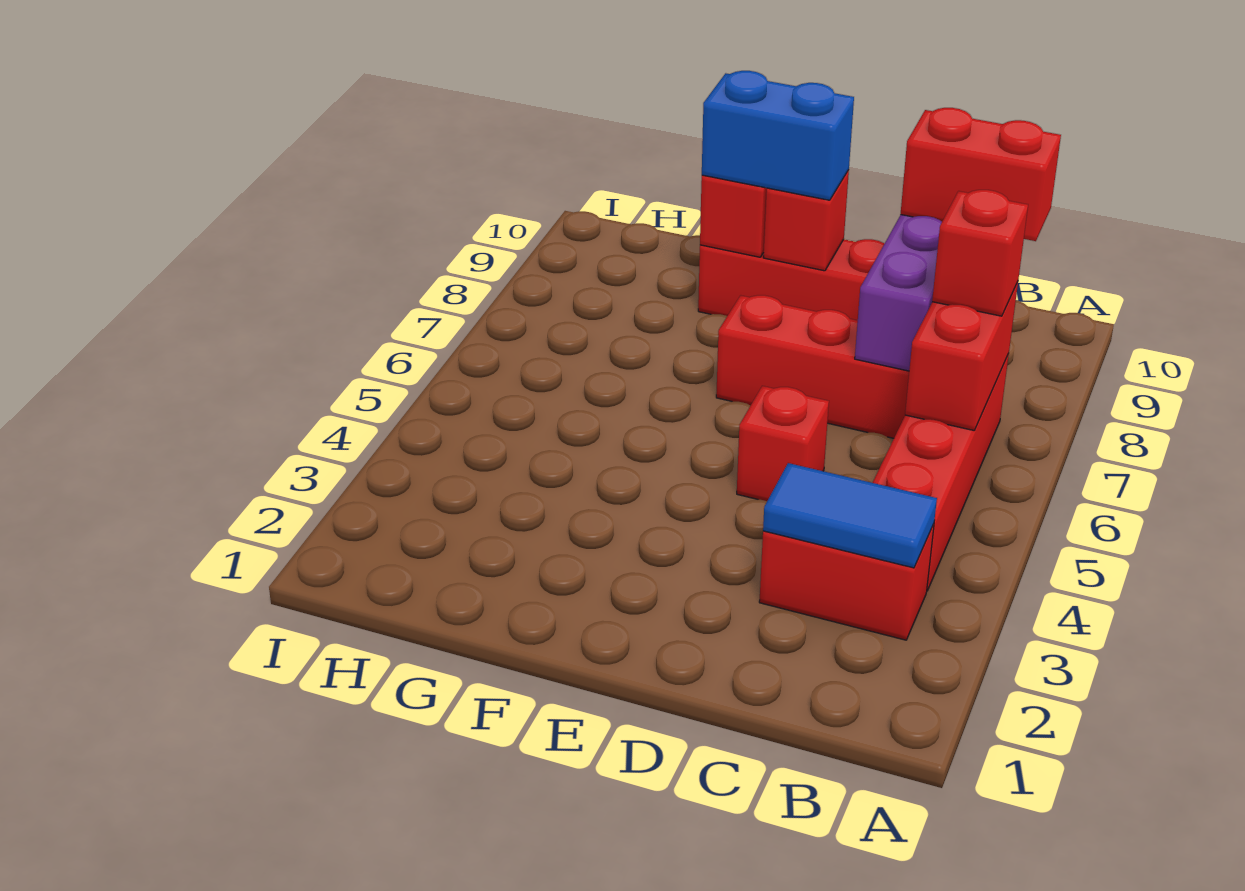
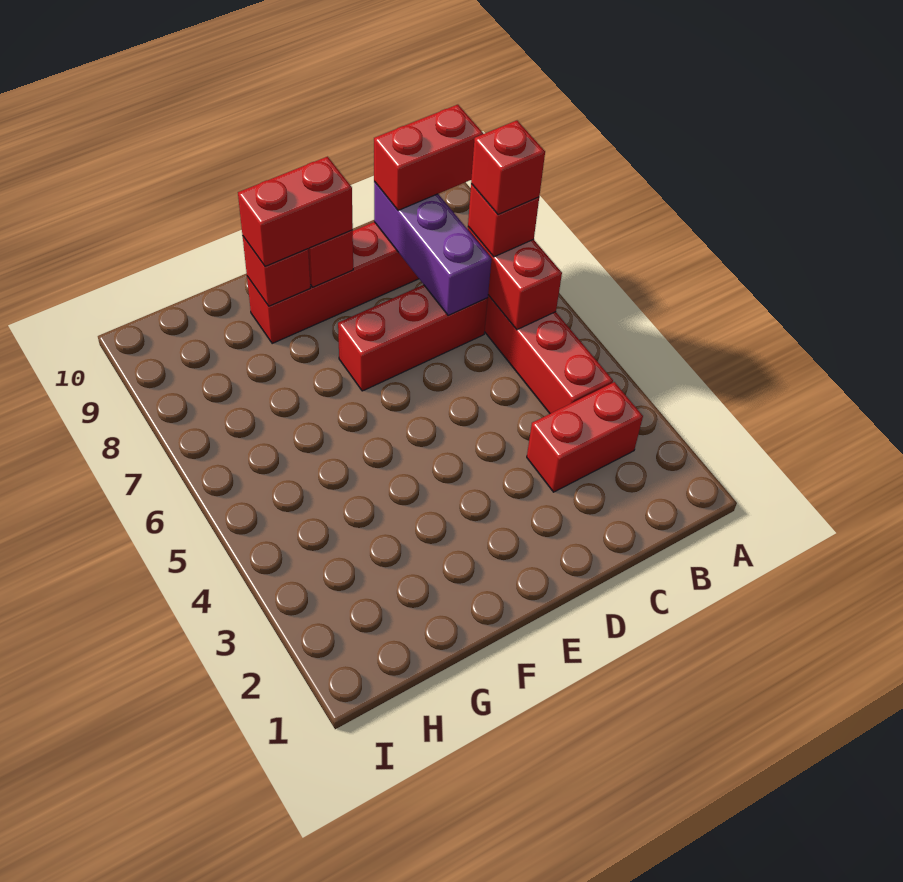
blue tile B3:C3 level 2 -> none
red brick D5 level 1 -> red brick B7 level 4
blue brick E9:F9 level 3 -> red brick E9:F9 level 3

